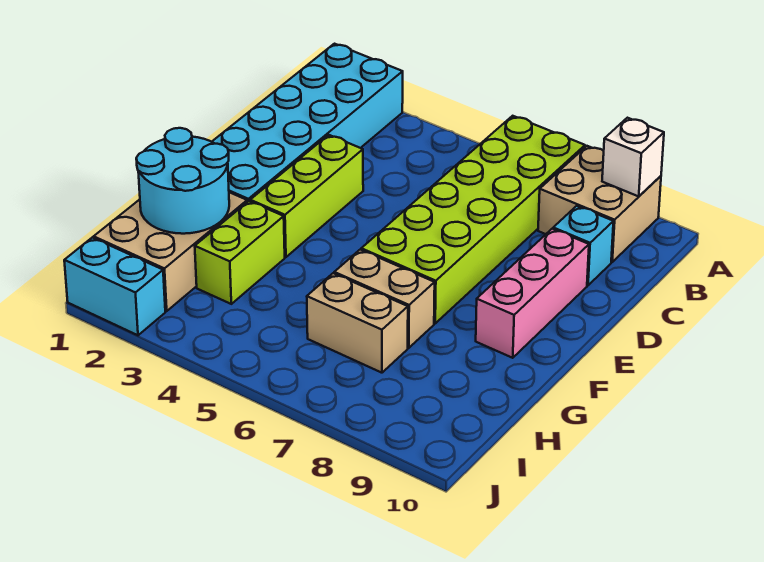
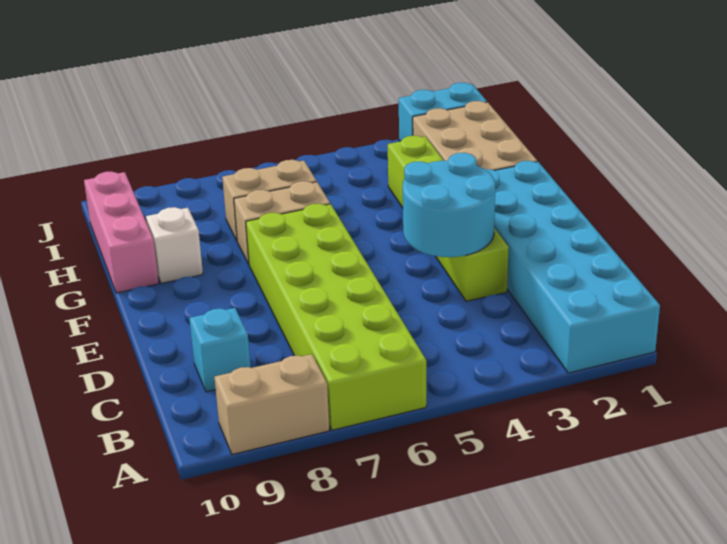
tan brick A8:B9 level 1 -> tan brick A8:A9 level 1
white brick A9 level 2 -> white brick G9 level 1
pink brick D9:F9 level 1 -> pink brick G10:I10 level 1
cyan round brick G1:H2 level 2 -> cyan round brick D3:E4 level 2

